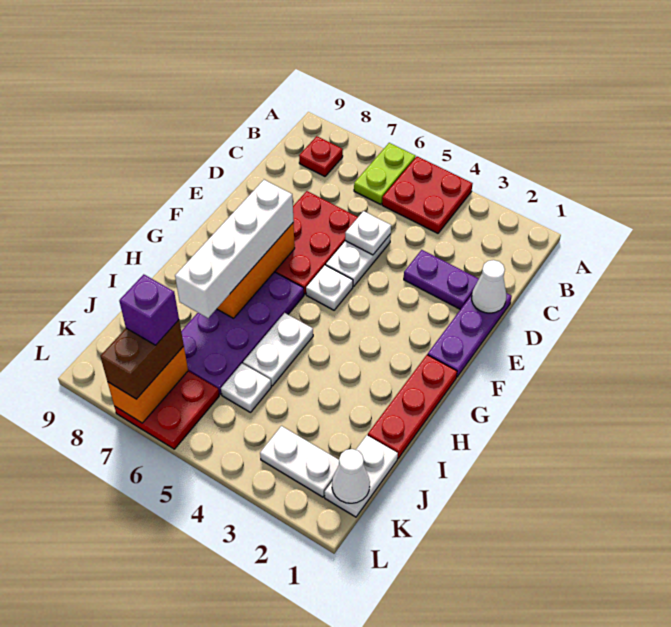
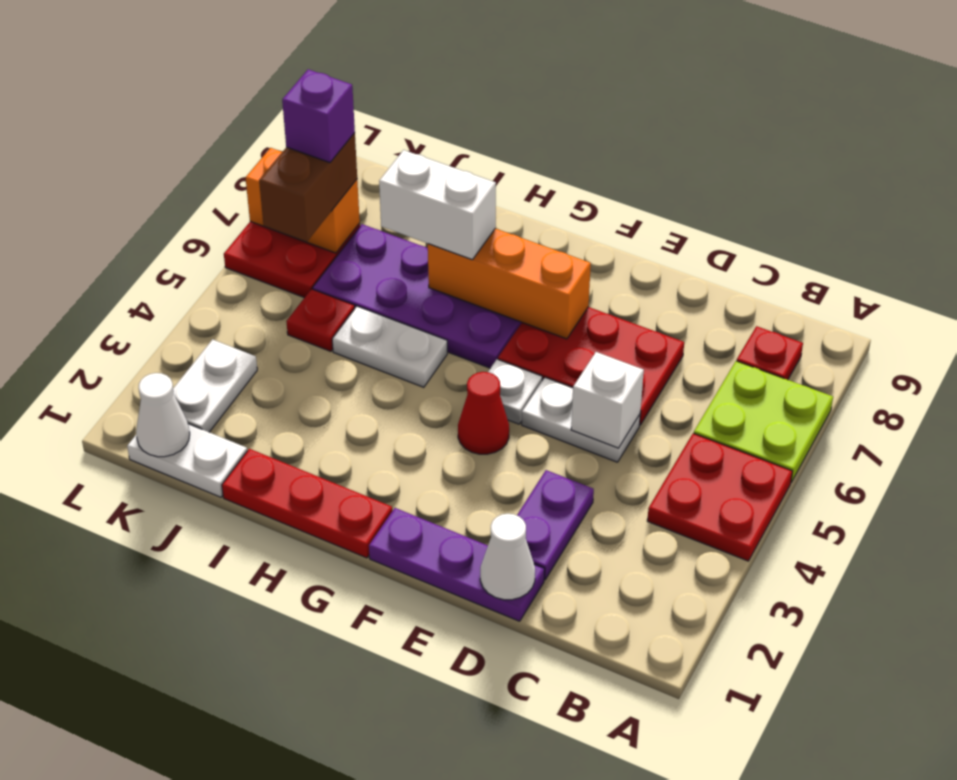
lime plate A6:B6 level 1 -> lime plate A6:B7 level 1
white plate D5 level 2 -> white brick D5 level 2
none -> red cone F4 level 1
white brick F7:I7 level 3 -> white brick H7:I7 level 3
white plate J5 level 1 -> red plate J5 level 1
brown brick K7:L7 level 3 -> brown brick K6:K7 level 3

